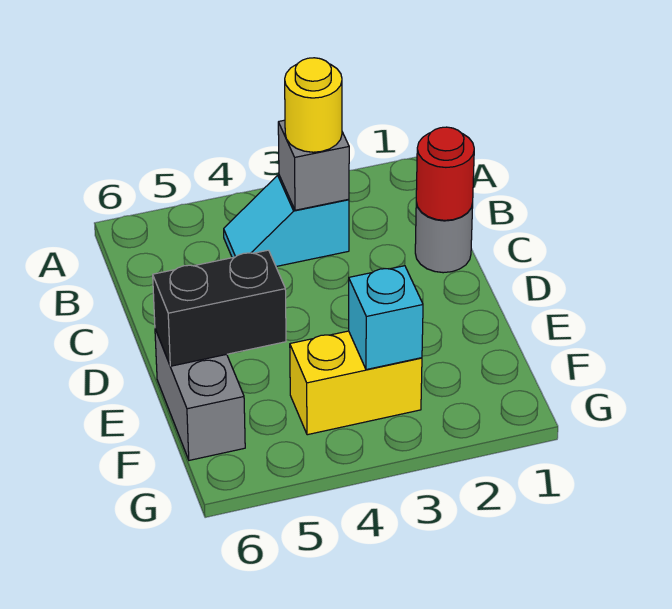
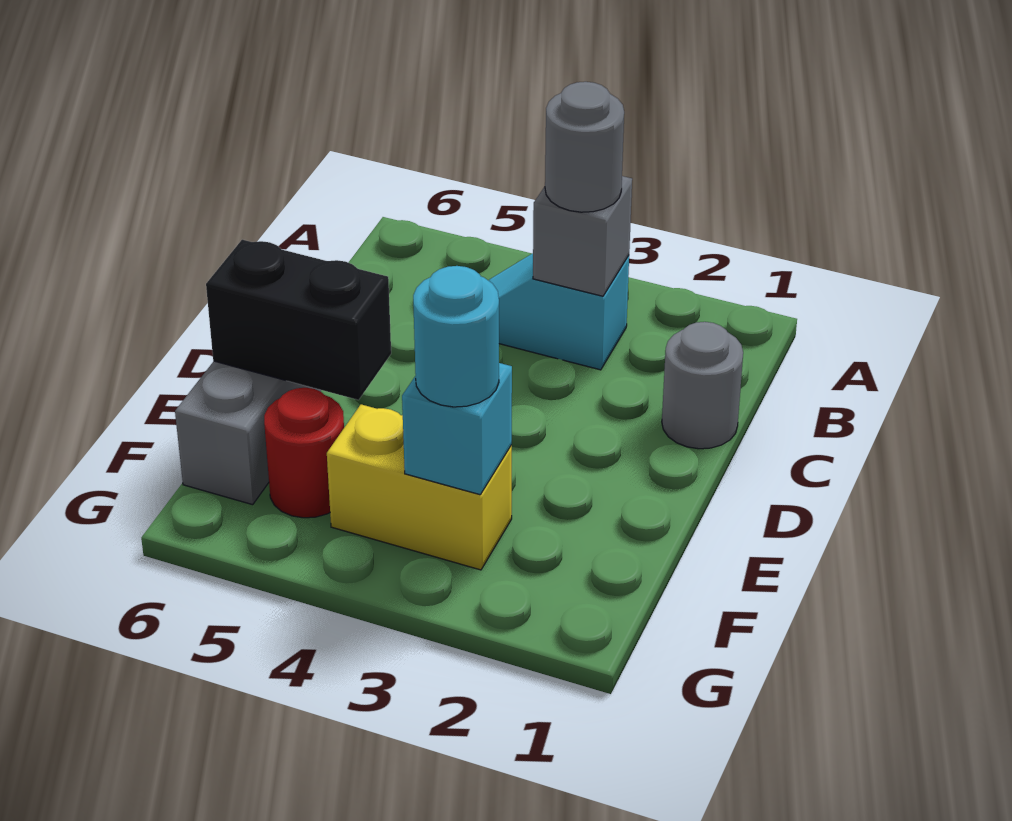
yellow round brick B3 level 3 -> grey round brick B3 level 3
red round brick C1 level 2 -> red round brick F5 level 1
none -> cyan round brick F3 level 3

